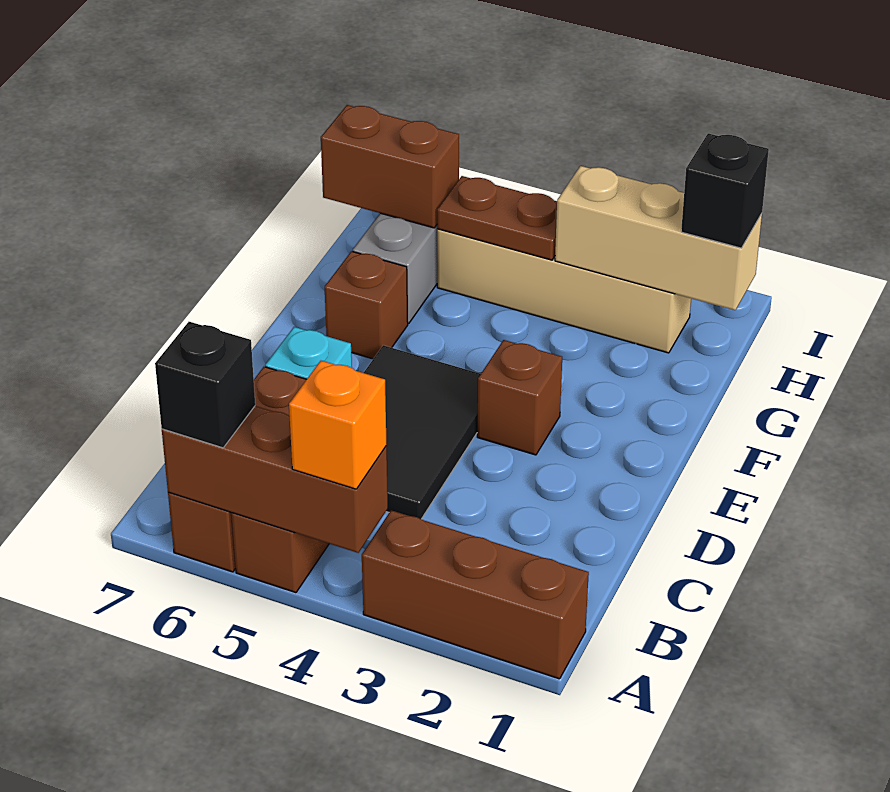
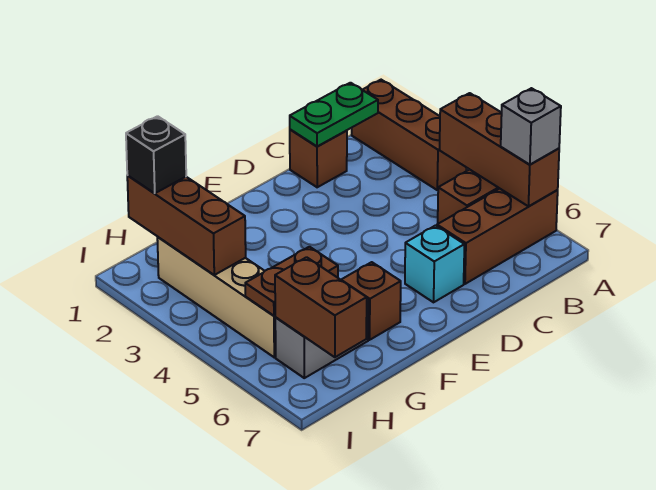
orange brick A4 level 3 -> none
black brick A6 level 3 -> grey brick A6 level 3
none -> green plate B1:C1 level 2
black tile C4:E5 level 1 -> none
brown brick E3 level 1 -> brown brick C1 level 1
tan brick H1:H3 level 2 -> brown brick H1:H3 level 2
brown plate H4:H5 level 2 -> brown plate G5:H5 level 2

